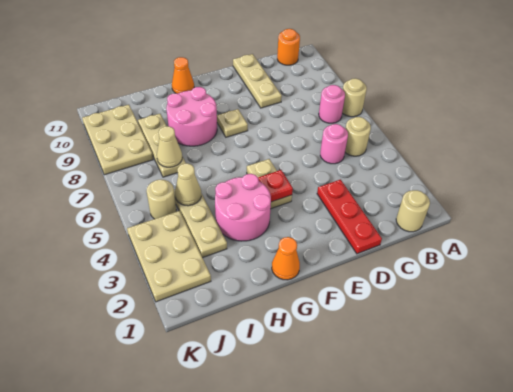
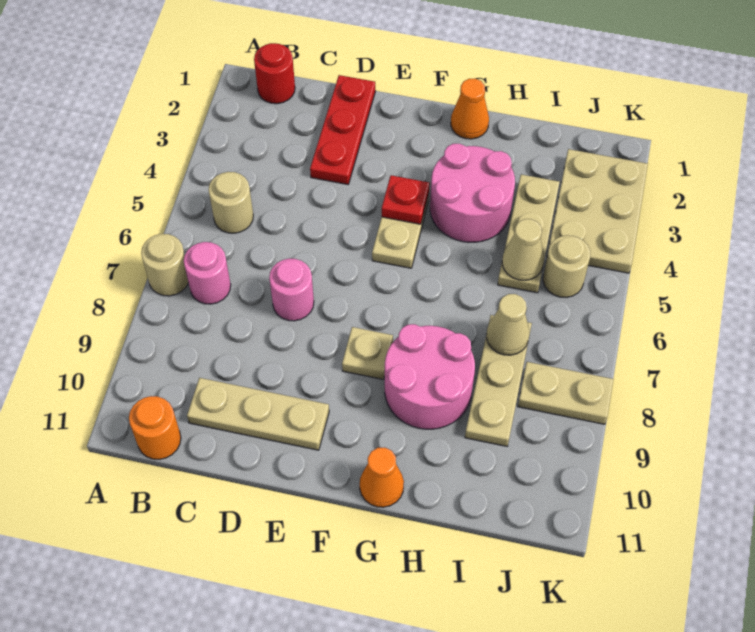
tan round brick B1 level 1 -> red round brick B1 level 1
pink round brick C5 level 1 -> pink round brick D7 level 1
tan plate D9:D11 level 1 -> tan plate C10:E10 level 1
tan plate J8:K10 level 1 -> tan plate J8:K8 level 1

